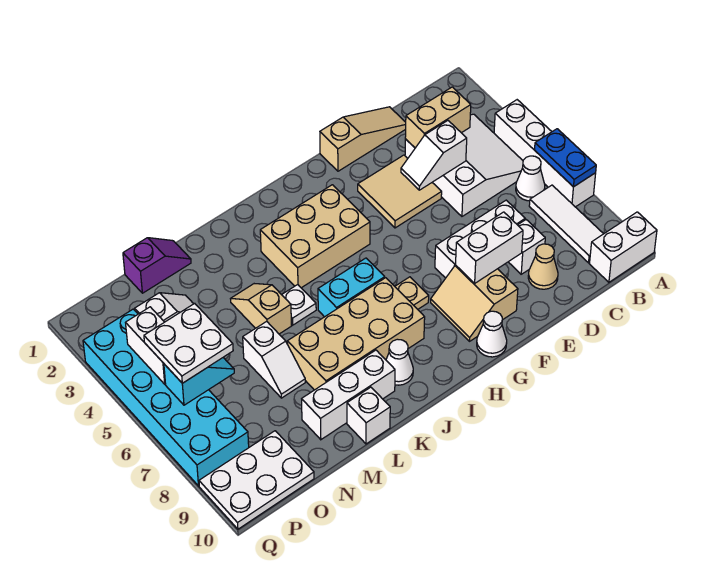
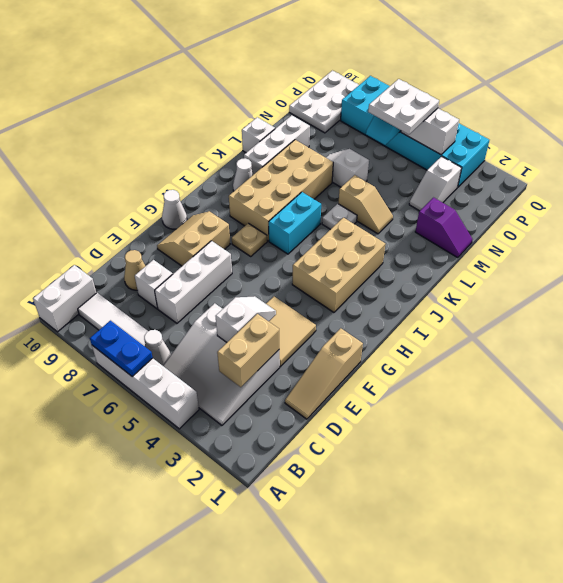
white brick E8:F8 level 2 -> none
tan slope F8:G9 level 1 top F -> tan slope F8:G9 level 1 top 8
purple slope M1:N1 level 1 top N -> purple slope M1:M2 level 1 top 2

